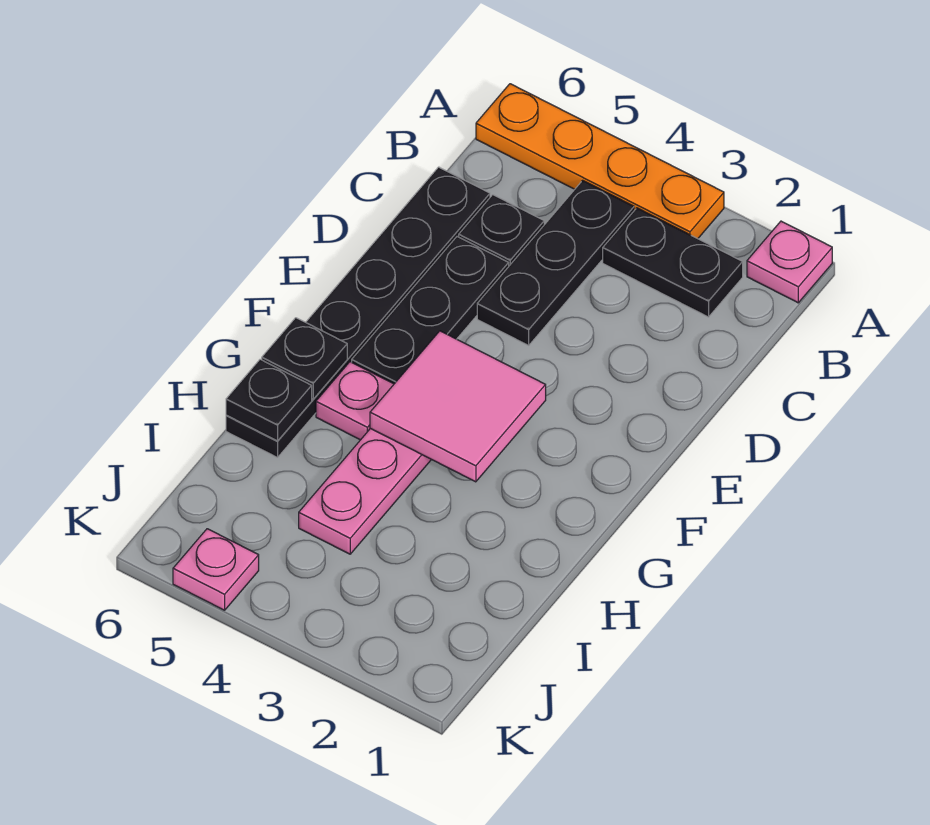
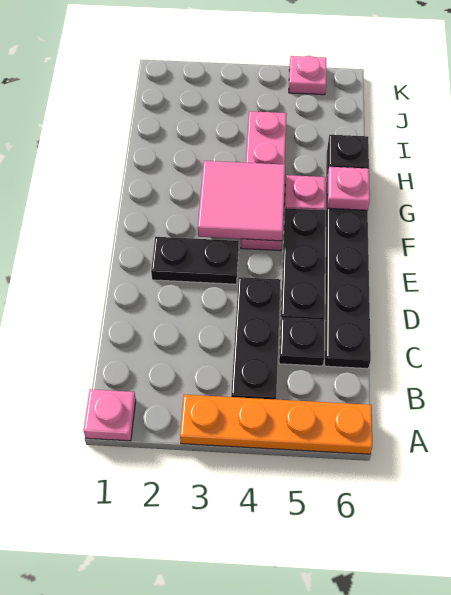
black plate B2:B3 level 1 -> black plate E2:E3 level 1
black plate G6 level 2 -> pink plate G6 level 2

